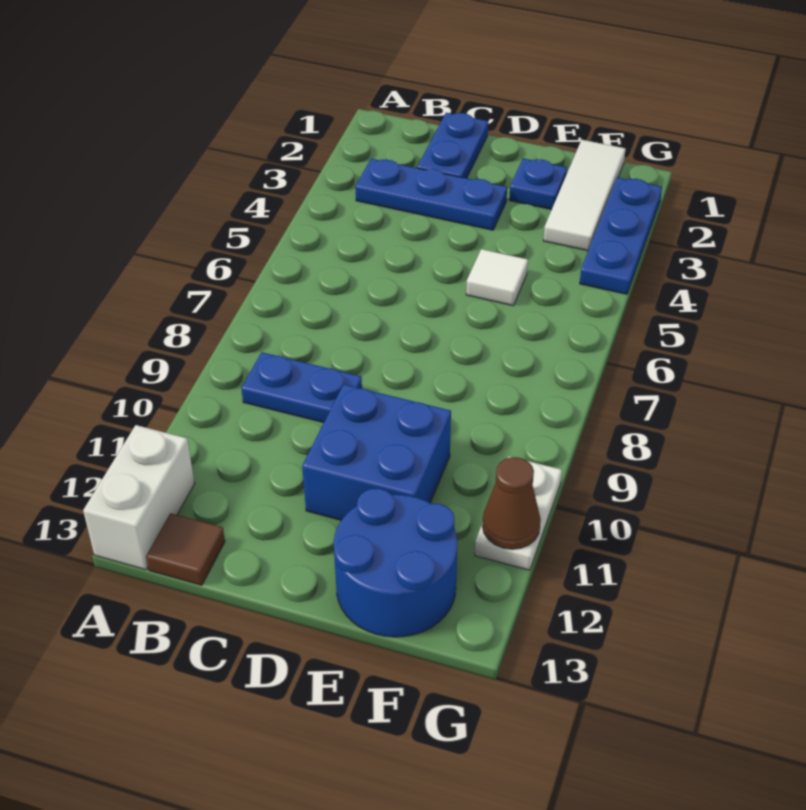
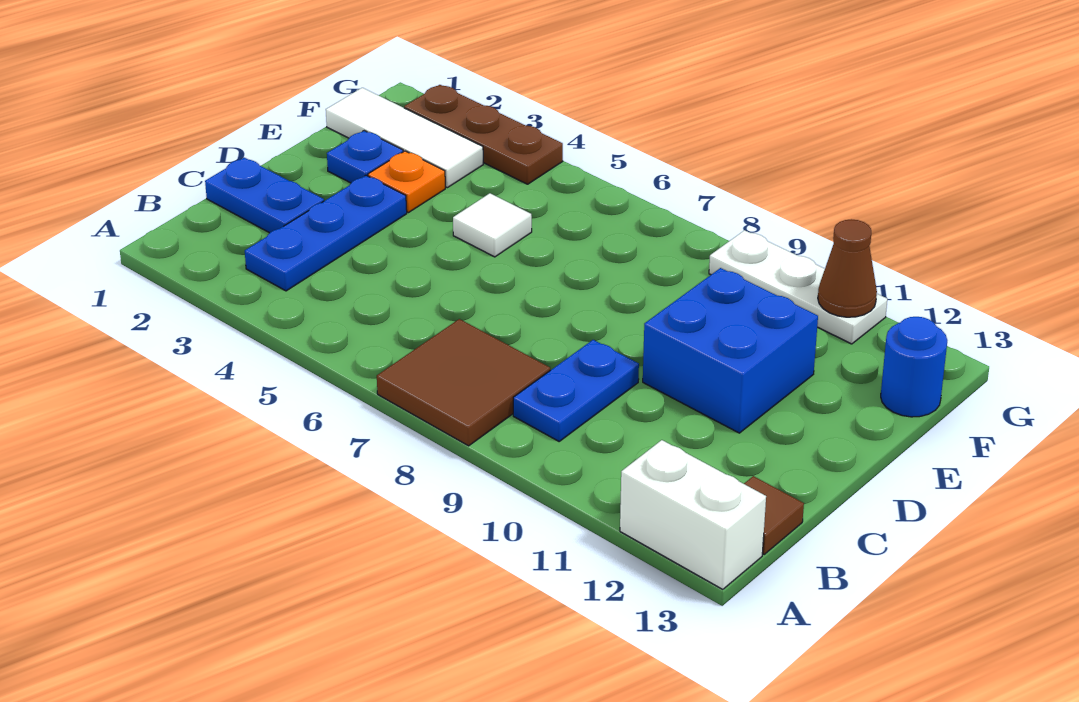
none -> brown tile A7:B8 level 1
none -> orange plate E3 level 1
blue round brick E12:F13 level 1 -> blue round brick F13 level 1
blue plate G2:G4 level 1 -> brown plate G2:G4 level 1
white plate G10:G11 level 1 -> white plate G9:G11 level 1

